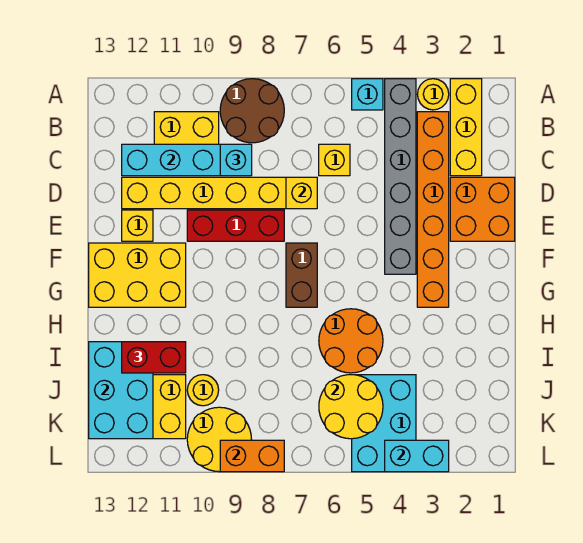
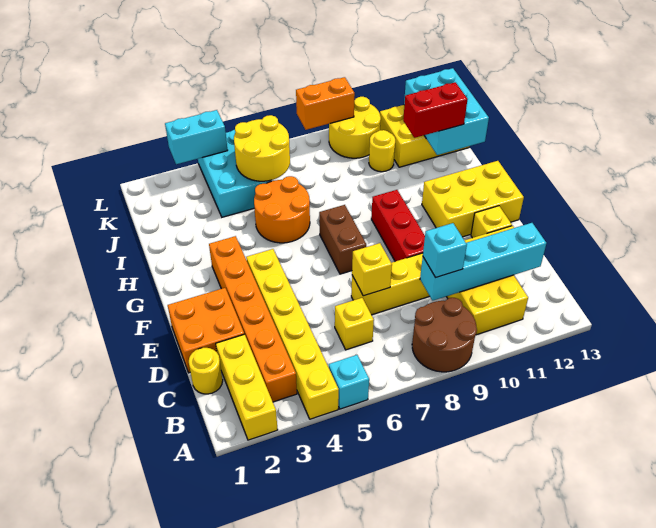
yellow round brick A3 level 1 -> yellow round brick C1 level 1
grey brick A4:F4 level 1 -> yellow brick A4:F4 level 1
red brick E8:E10 level 1 -> red brick E9:G9 level 1

